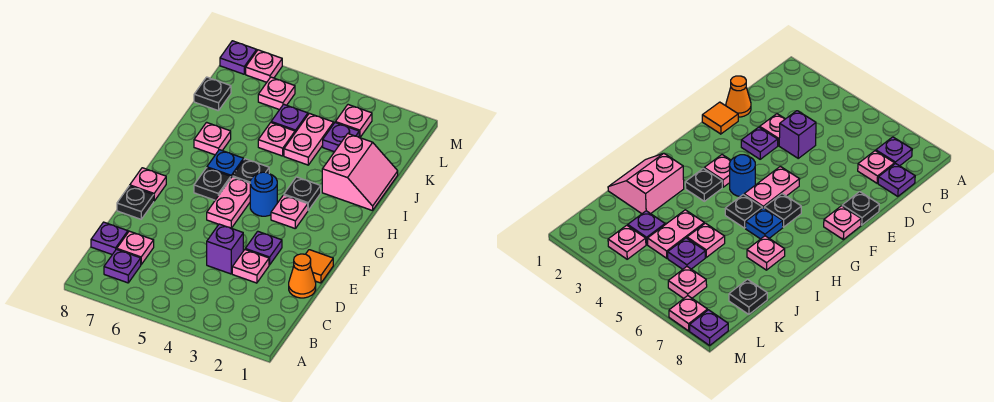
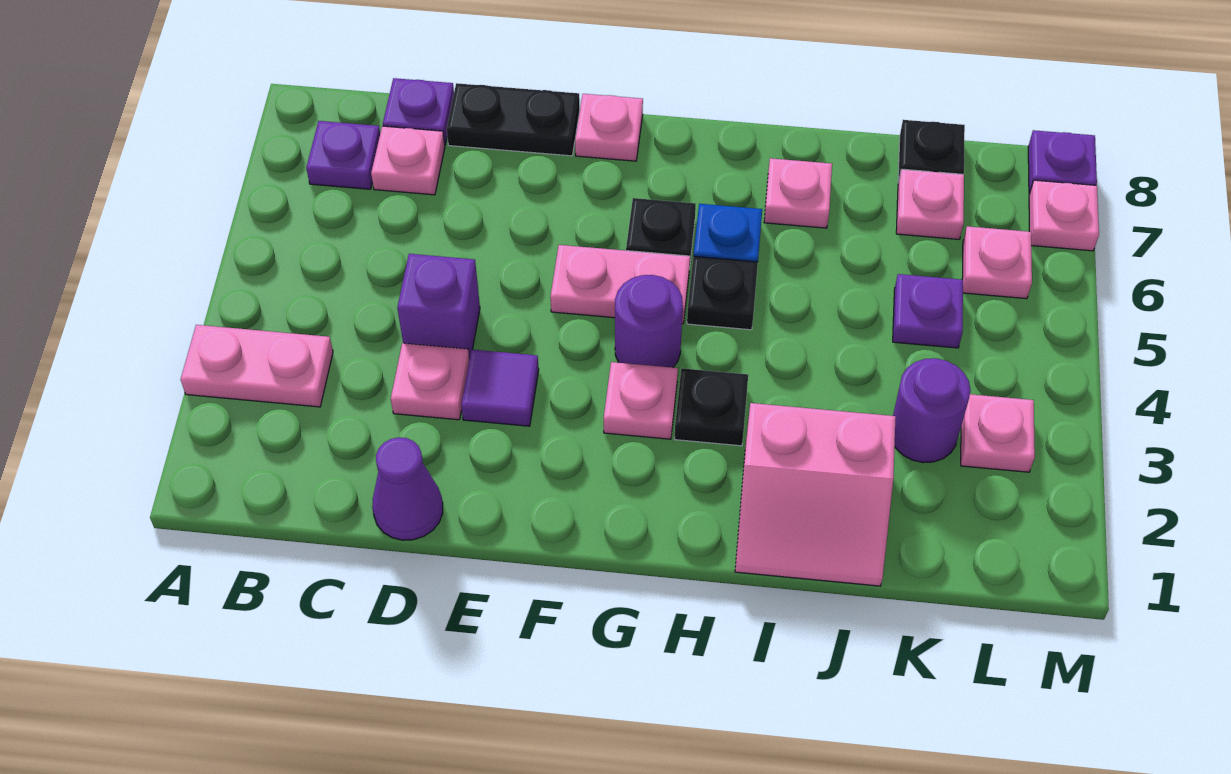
orange cone D1 level 1 -> purple cone D1 level 1
orange tile E1 level 1 -> none
purple plate E3 level 1 -> purple tile E3 level 1
black plate E8 level 1 -> black plate D8:E8 level 1
blue round brick G4 level 1 -> purple round brick G4 level 1
pink plate J4:K4 level 1 -> pink plate A3:B3 level 1
pink plate J5 level 1 -> pink plate K7 level 1
purple plate K3 level 1 -> purple round brick K3 level 1

